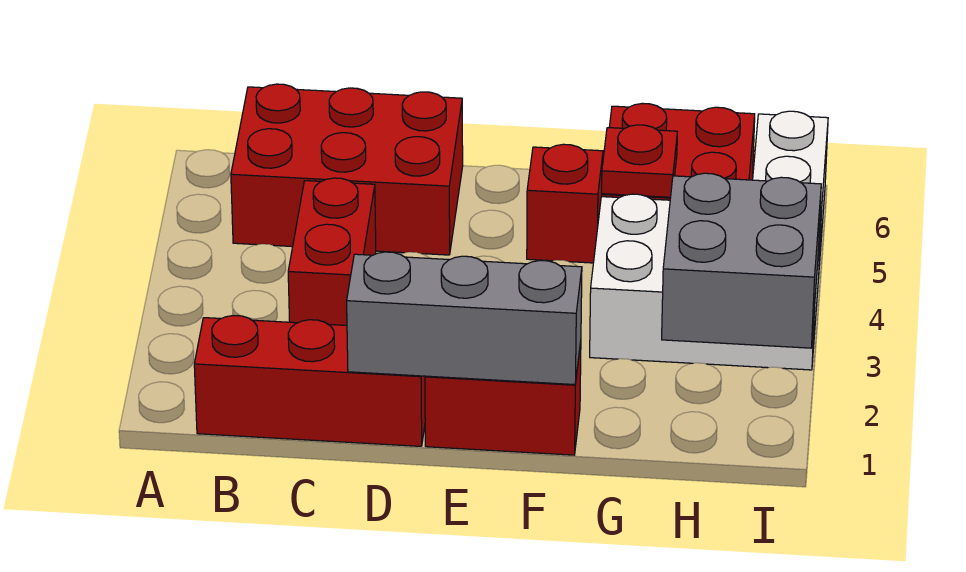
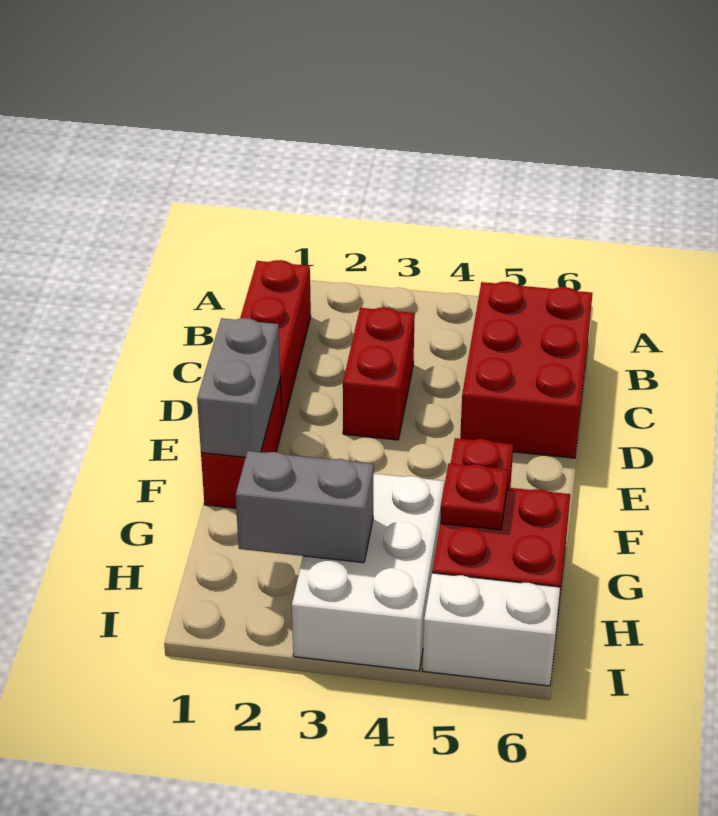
red brick C3:C4 level 1 -> red brick C3:D3 level 1
grey brick D1:F1 level 2 -> grey brick E1:F1 level 2
grey brick H2:I3 level 2 -> grey brick H2:H3 level 2

